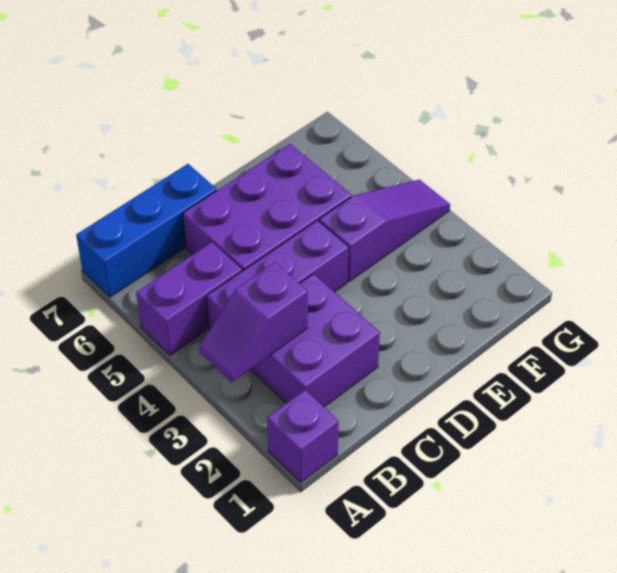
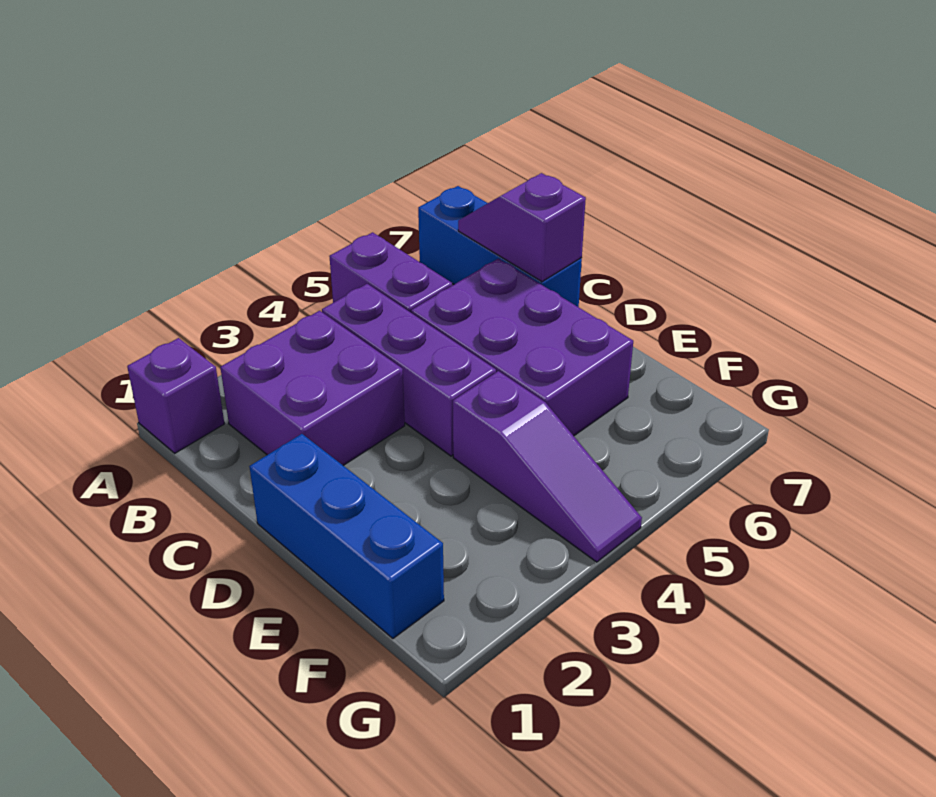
purple slope A3:B3 level 2 top B -> purple slope B7:C7 level 2 top C
none -> blue brick D1:F1 level 1

